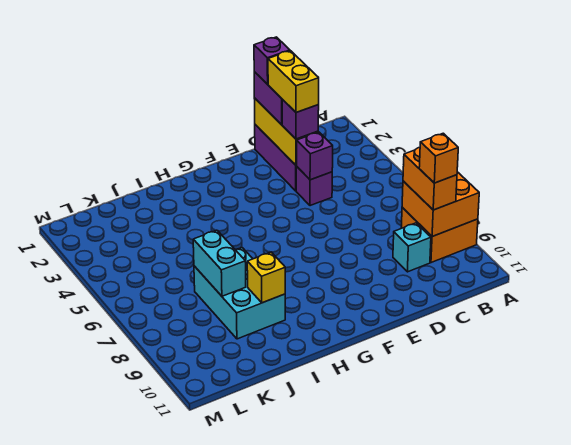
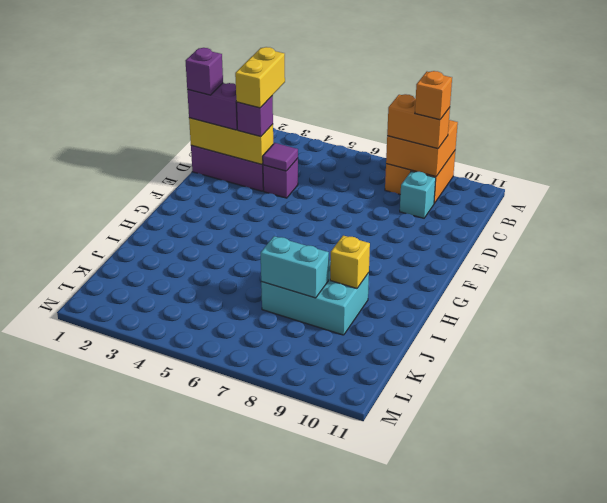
yellow brick D2:D3 level 4 -> yellow brick C3:D3 level 4
purple brick D4 level 2 -> purple tile D4 level 2

